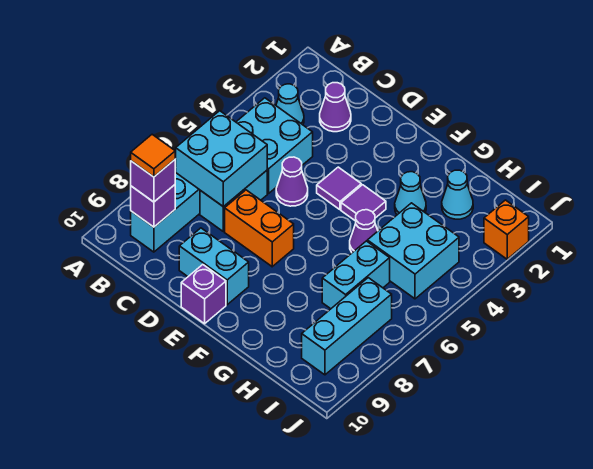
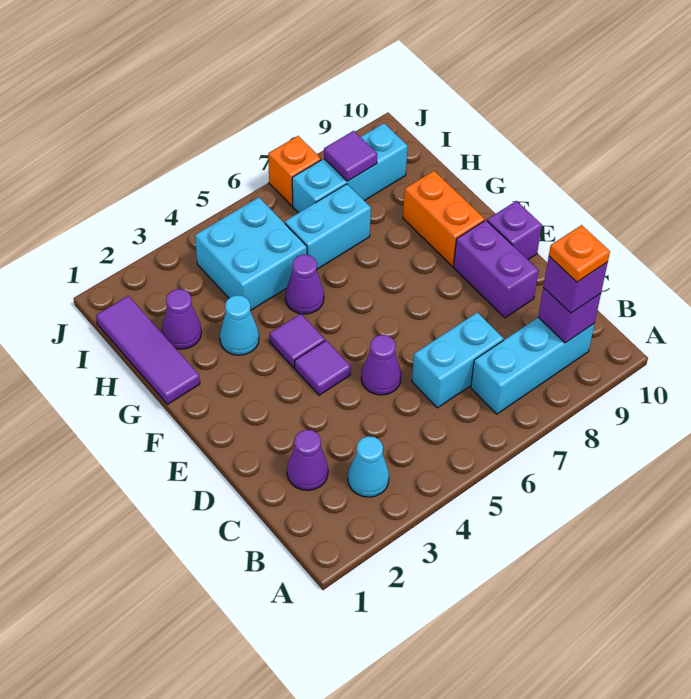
cyan brick B4:C5 level 1 -> none
cyan brick B6:C7 level 2 -> none
orange tile B9 level 4 -> orange plate B9 level 4
orange brick D7:E7 level 1 -> orange brick F9:G9 level 1
cyan brick D9:E9 level 1 -> purple brick D9:E9 level 1
none -> purple tile G1:I1 level 1
cyan cone H2 level 1 -> purple cone H2 level 1
none -> purple tile I8 level 2
orange brick J2 level 1 -> orange brick J7 level 1

